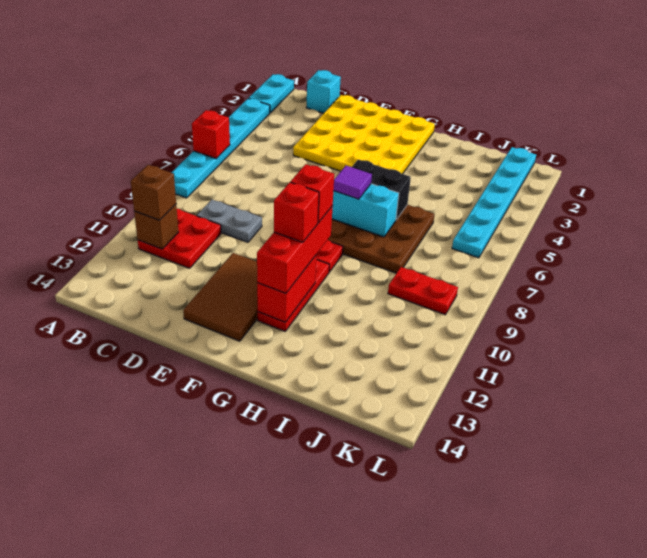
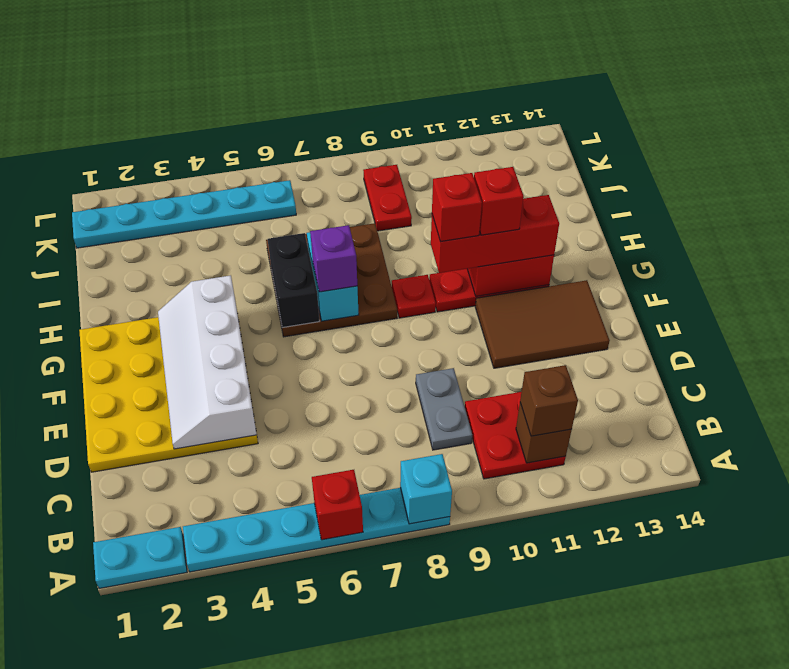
cyan brick C1 level 1 -> cyan brick A8 level 2
none -> white slope D3:G4 level 2 top 4
purple tile G7 level 3 -> purple brick G7 level 3

